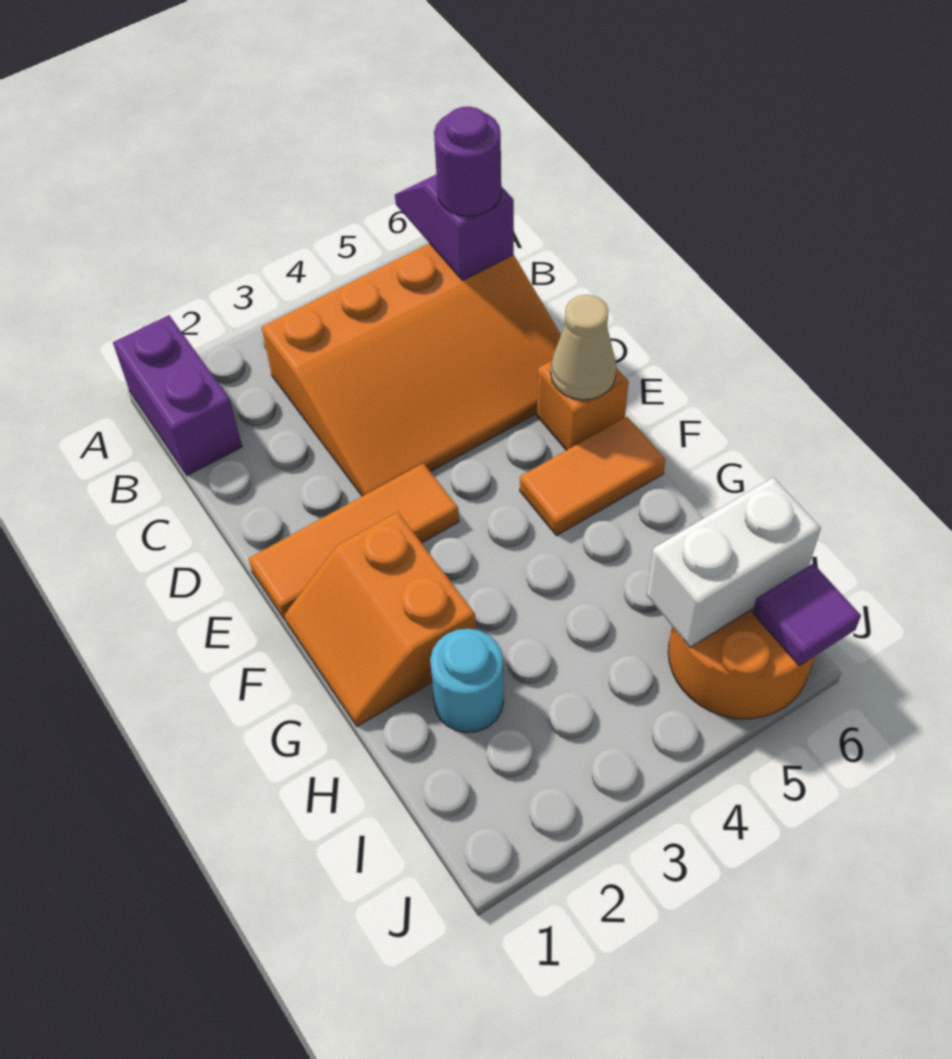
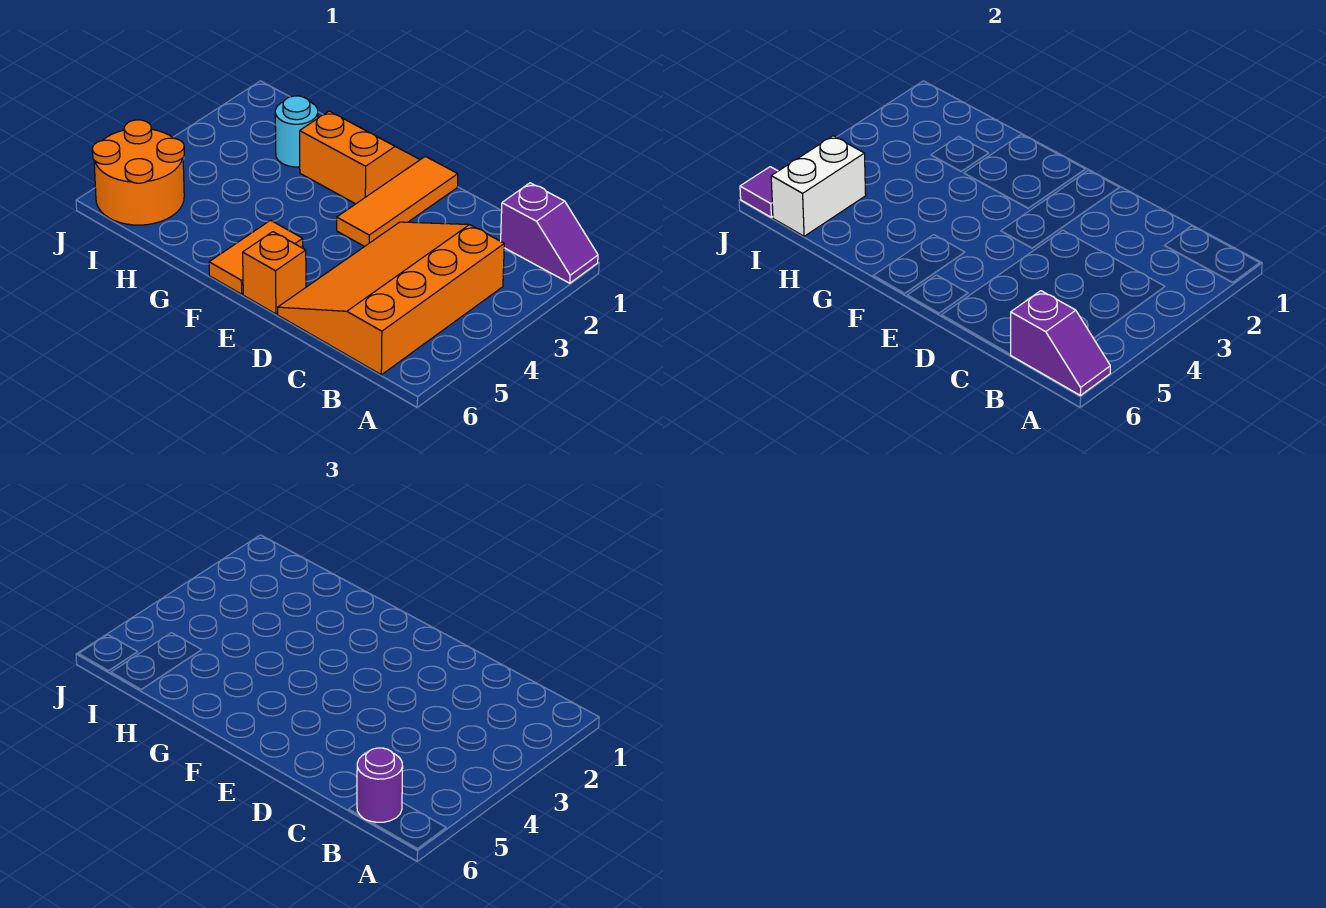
purple brick A1:B1 level 1 -> purple slope A1:B1 level 1 top B
tan cone E6 level 2 -> none

